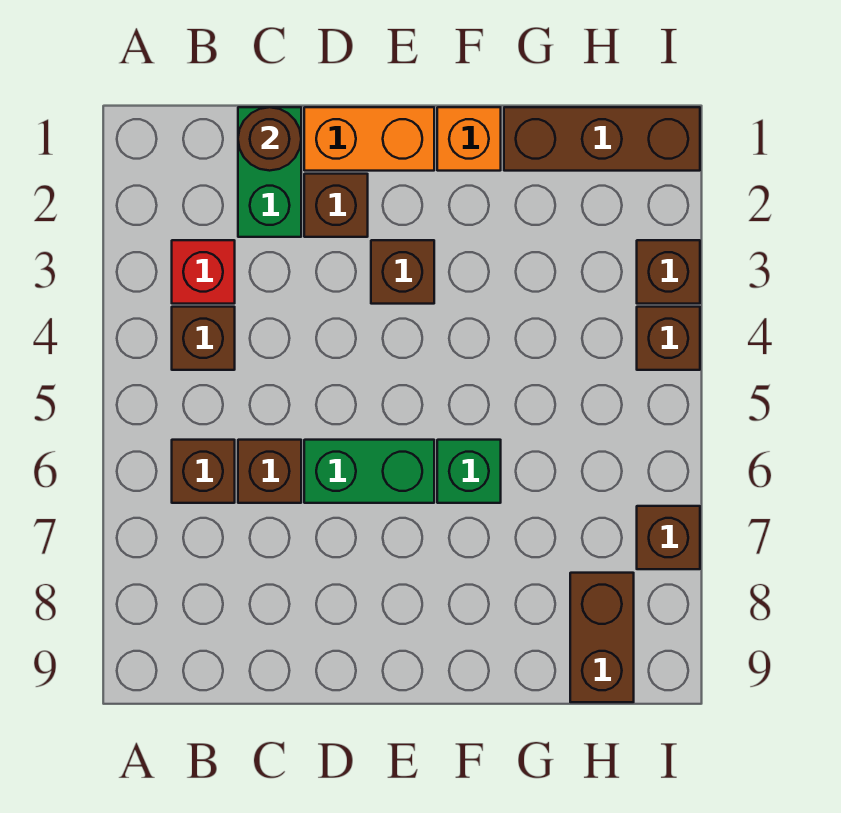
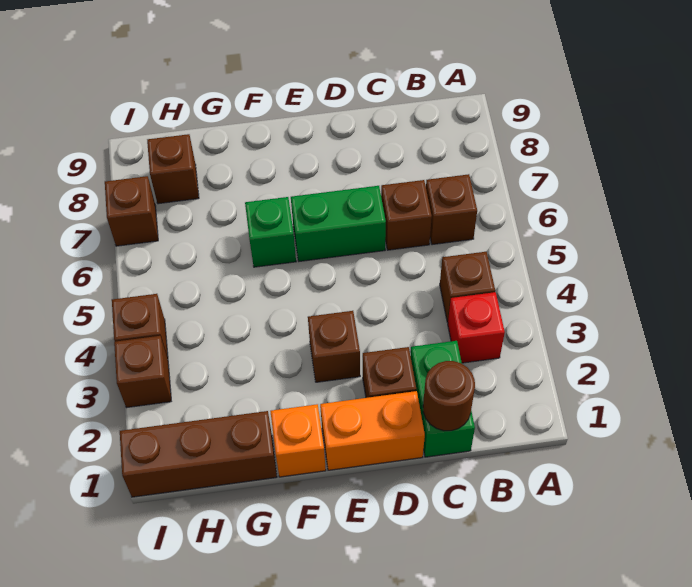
brown brick H8:H9 level 1 -> brown brick H8 level 1

